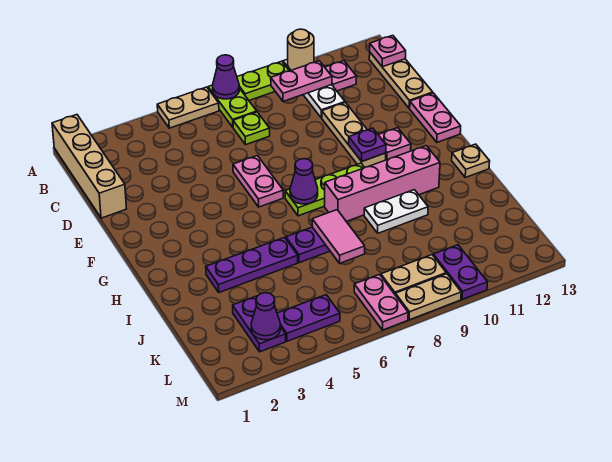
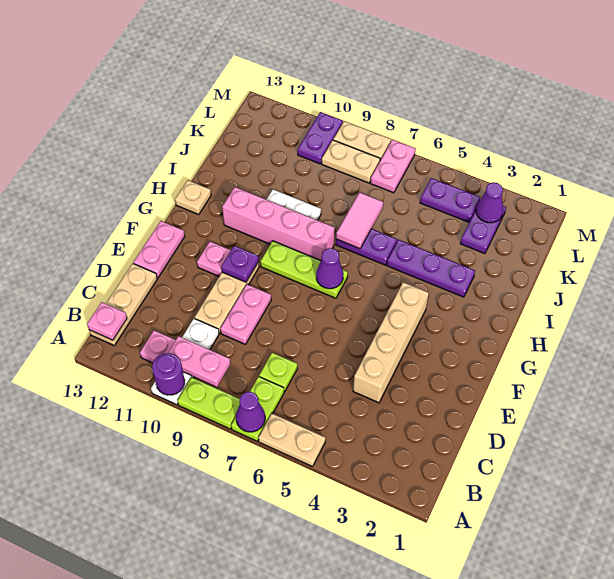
tan brick A1:D1 level 1 -> tan brick D4:G4 level 1
tan round brick A10 level 2 -> purple round brick A10 level 2
pink plate E6:F6 level 1 -> pink plate D9:E9 level 1

